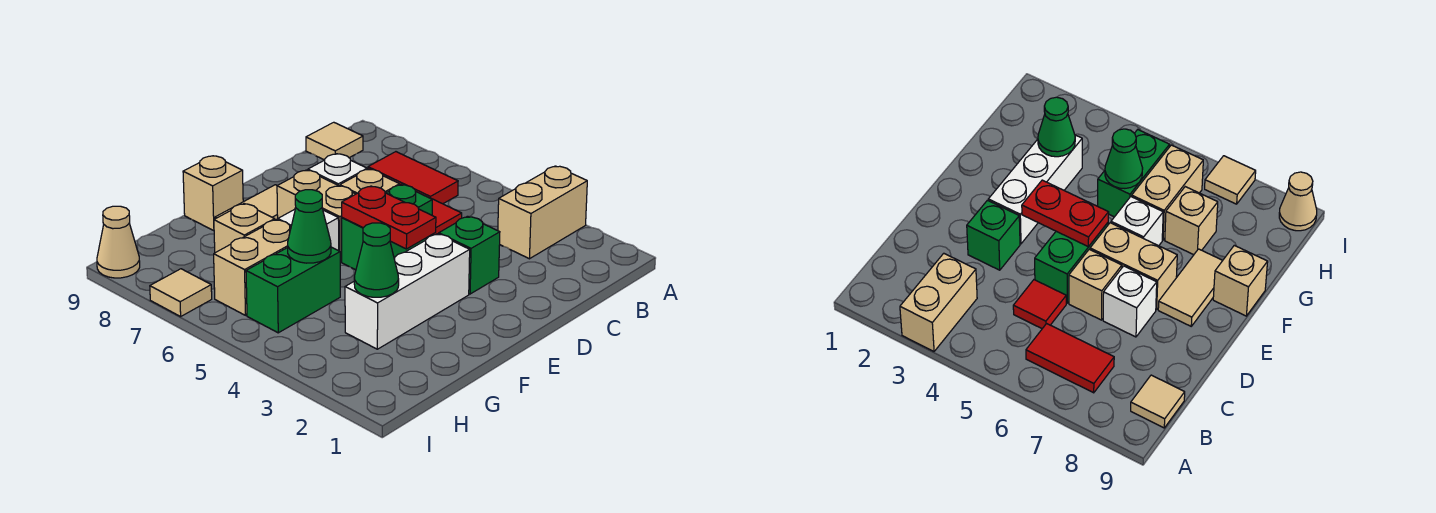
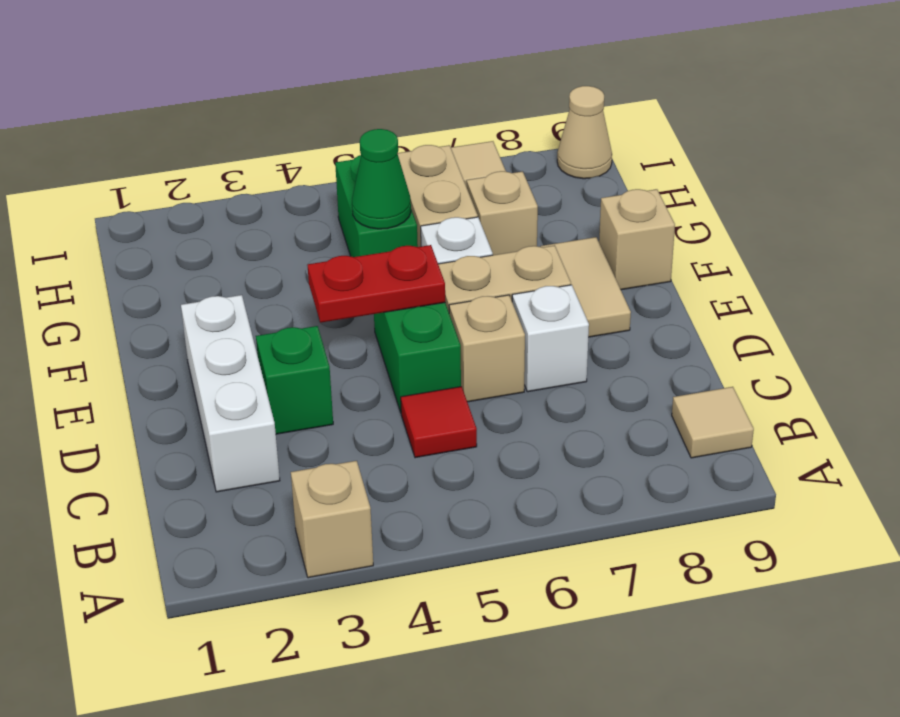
tan brick A3:B3 level 1 -> tan brick A3 level 1
red tile B6:B7 level 1 -> none
white brick E3:G3 level 1 -> white brick C2:E2 level 1
green cone G3 level 2 -> none

